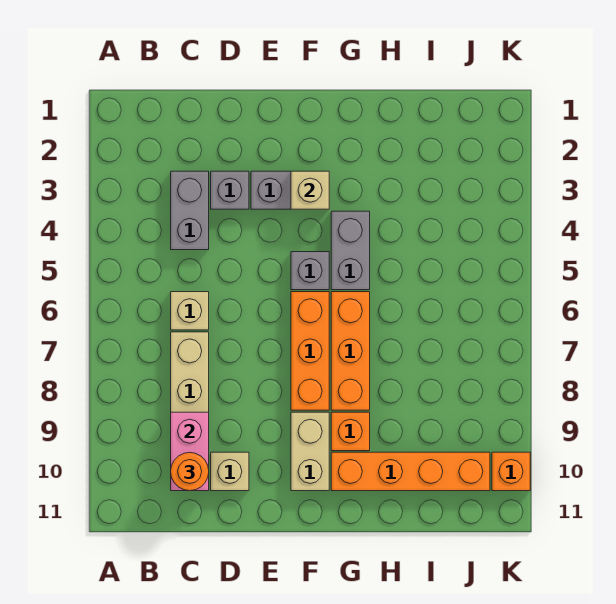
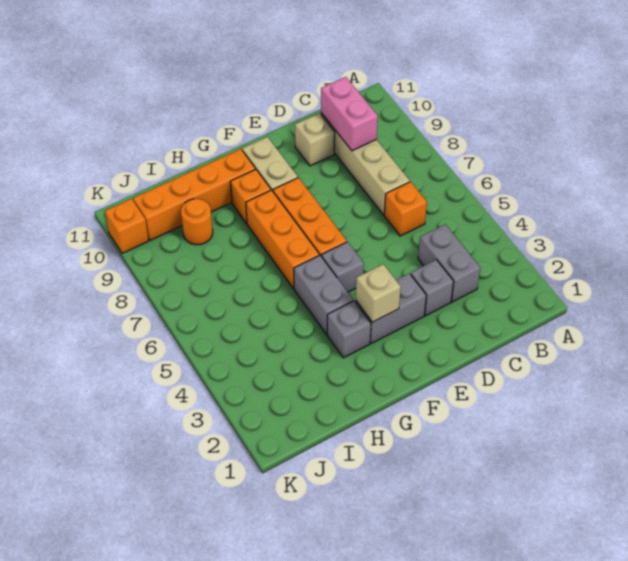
tan brick C6 level 1 -> orange brick C6 level 1
orange round brick C10 level 3 -> orange round brick I9 level 1
none -> grey brick G3 level 1

